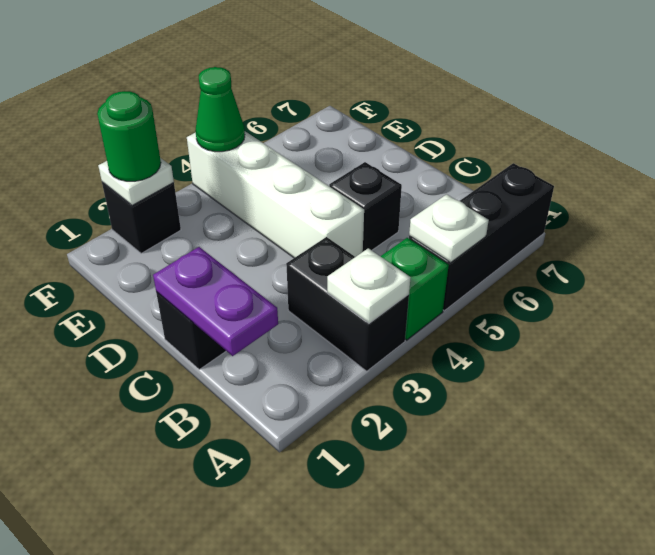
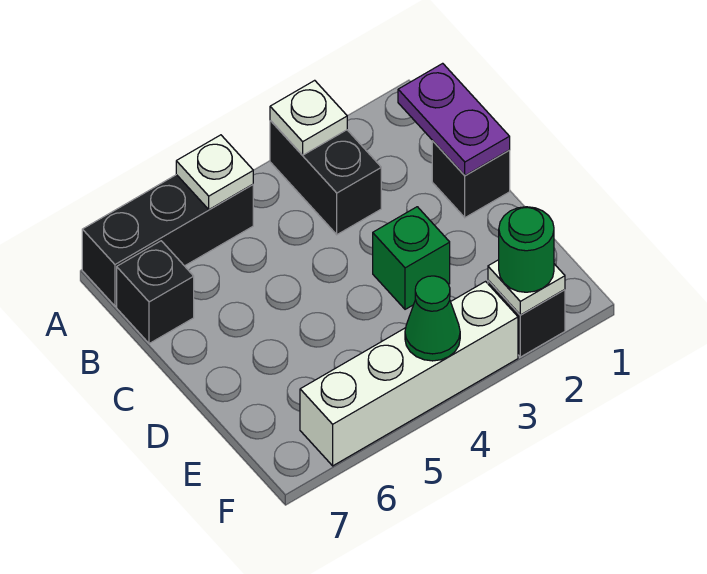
green brick A4 level 1 -> green brick D3 level 1
white brick C4:F4 level 1 -> white brick F3:F6 level 1
black brick C5 level 1 -> black brick B7 level 1

